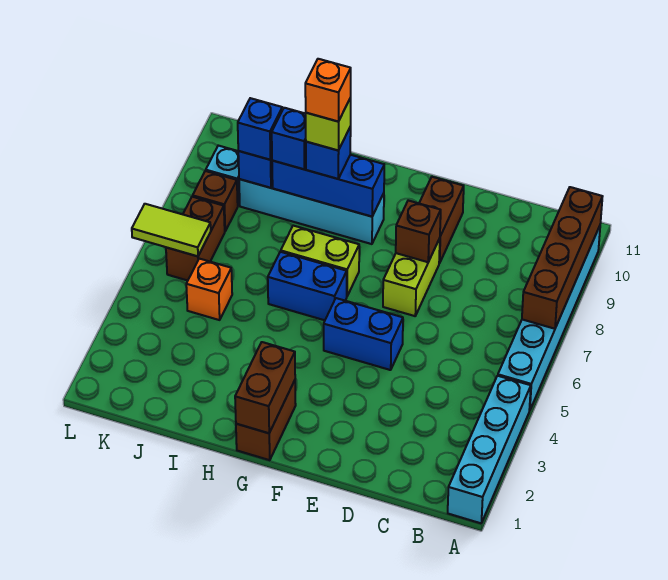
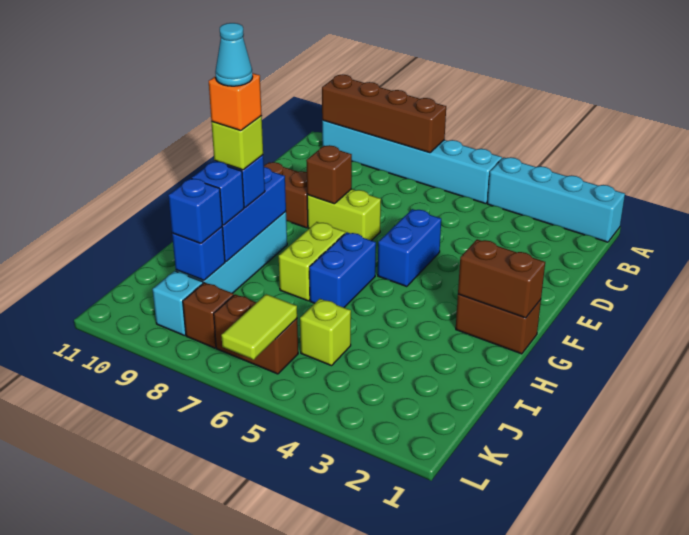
none -> cyan cone H9 level 6
orange brick J5 level 1 -> lime brick J5 level 1

